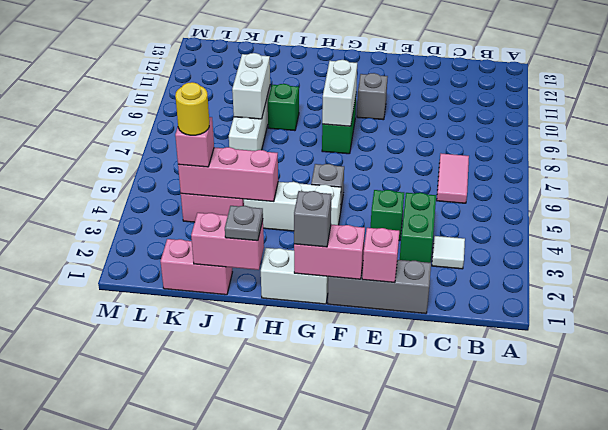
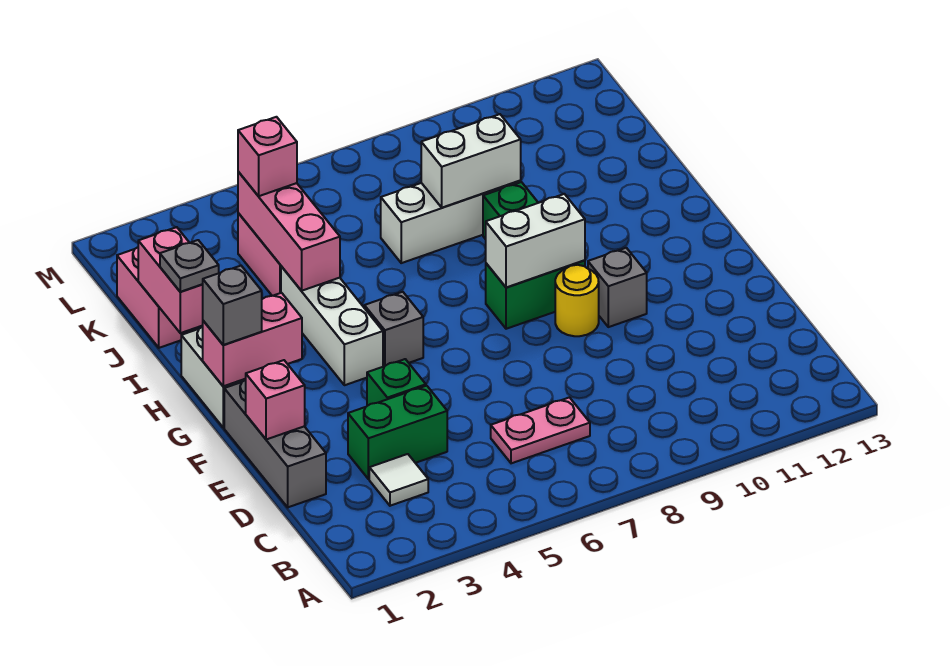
pink tile C6:C7 level 1 -> pink plate C6:C7 level 1
pink brick F1:G1 level 2 -> pink brick G1:G2 level 2
yellow round brick K4 level 4 -> yellow round brick F9 level 1

